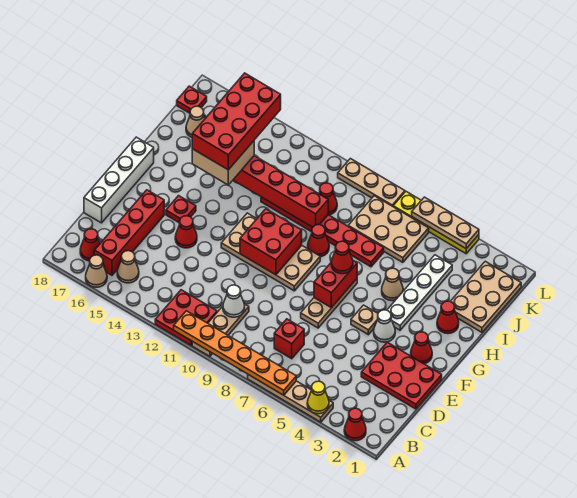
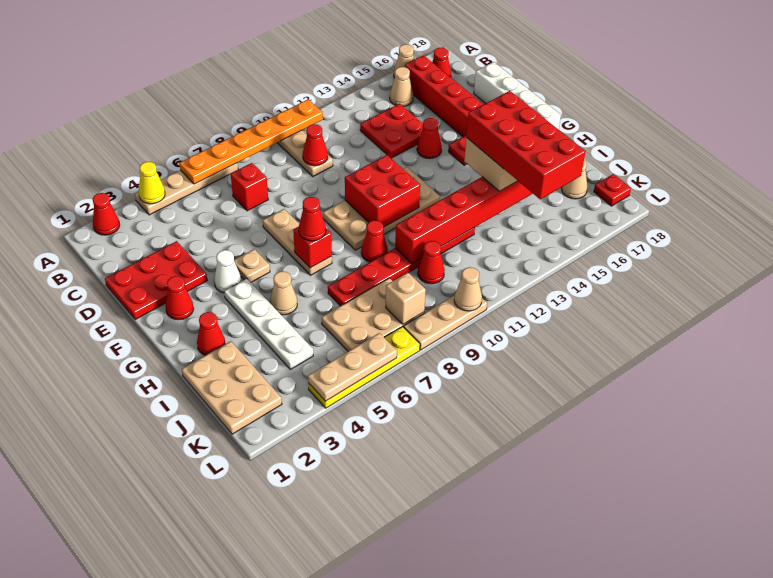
red plate A11:B12 level 1 -> red plate C13:D14 level 1
white cone C10 level 2 -> red cone C10 level 2
red brick F7:G7 level 2 -> red brick G7 level 2
none -> tan brick K8 level 2
none -> tan cone L10 level 2

